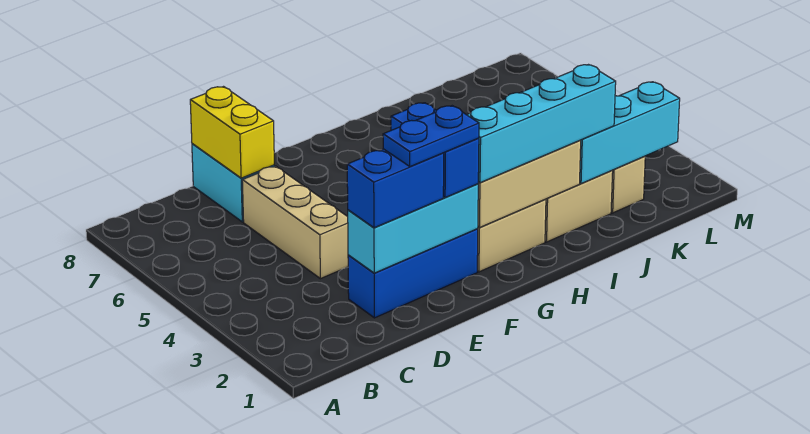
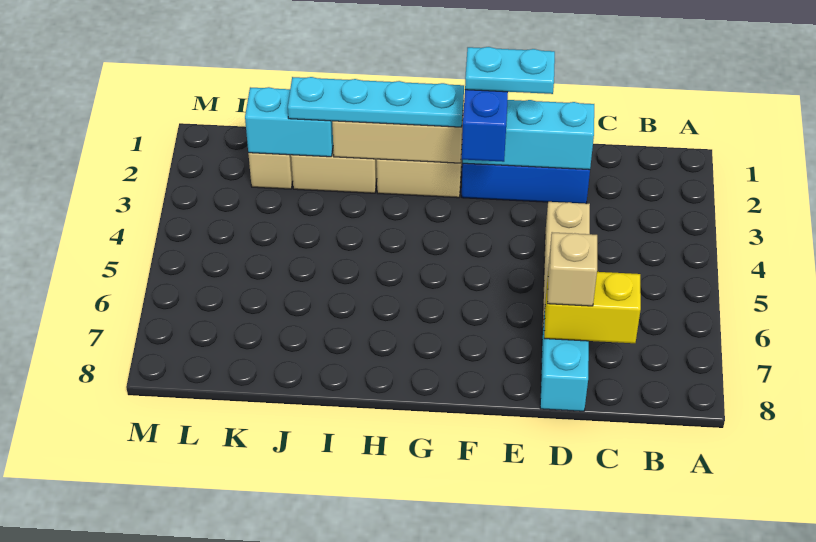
blue brick D2:E2 level 3 -> none
yellow brick D7:D8 level 2 -> yellow brick C7:D7 level 2
none -> tan brick D7 level 3
blue plate E2:F2 level 4 -> cyan plate E2:F2 level 4
cyan brick G2:J2 level 3 -> cyan plate G2:J2 level 3
cyan brick J2:L2 level 2 -> cyan brick J2:K2 level 2

